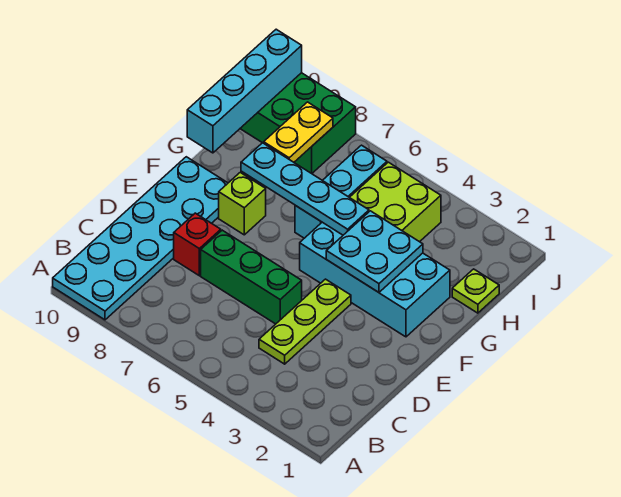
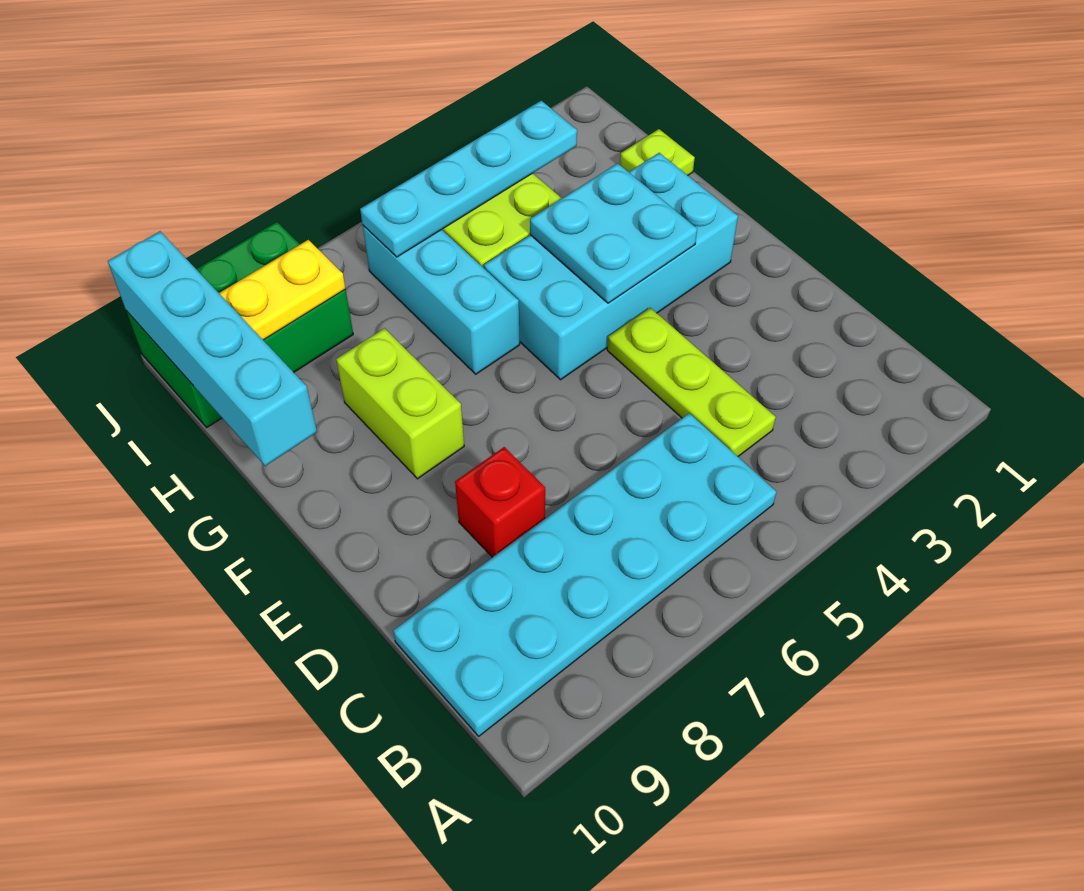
cyan plate A9:F10 level 1 -> cyan plate B5:C10 level 1
green brick D5:D7 level 1 -> none
lime brick F8 level 1 -> lime brick F8:G8 level 1
cyan plate G5:G8 level 2 -> cyan plate I3:I6 level 2
yellow plate H8:I8 level 2 -> yellow plate I8:I9 level 2

